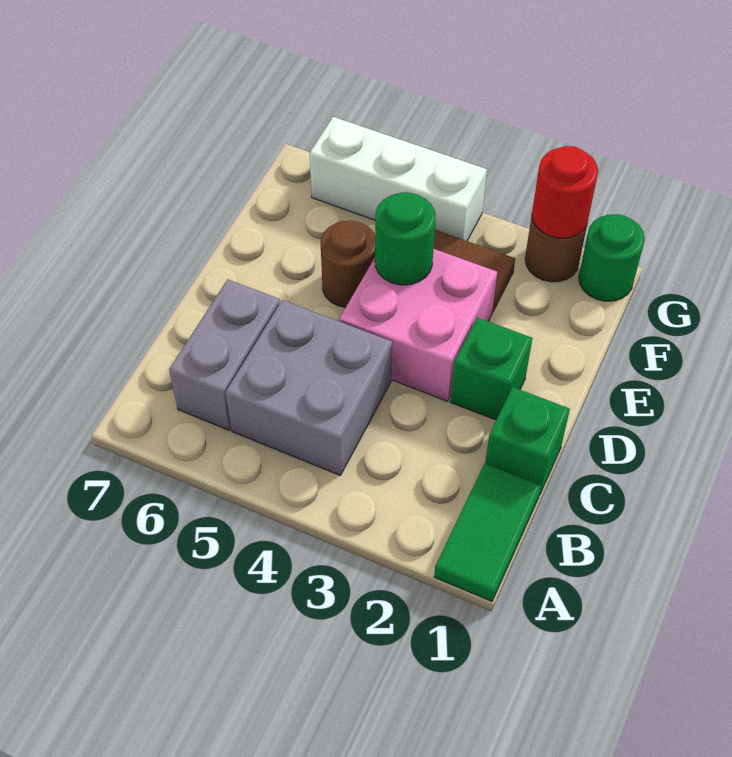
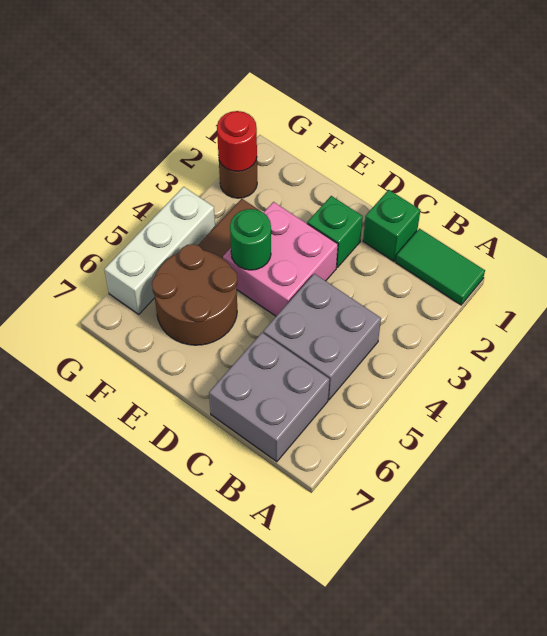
grey brick B6:C6 level 1 -> grey brick B6:C7 level 1
brown round brick E5 level 1 -> brown round brick E5:F6 level 1
green round brick G1 level 1 -> none

